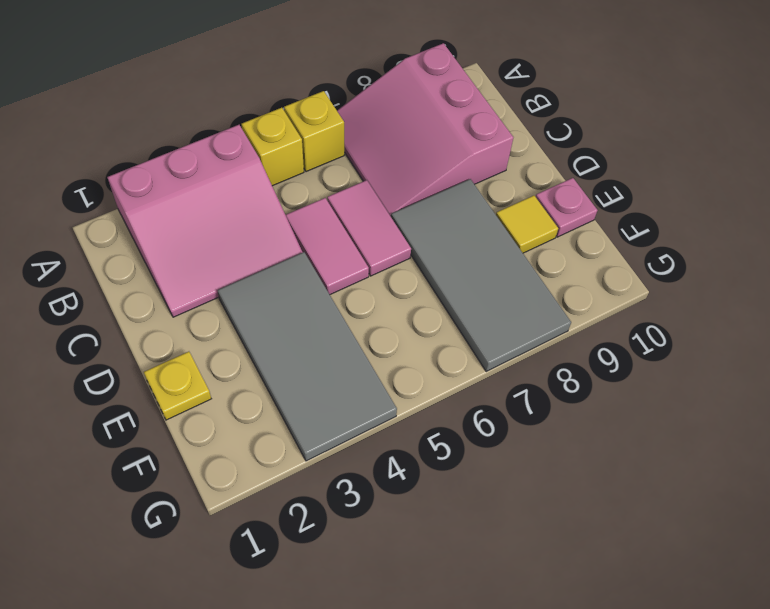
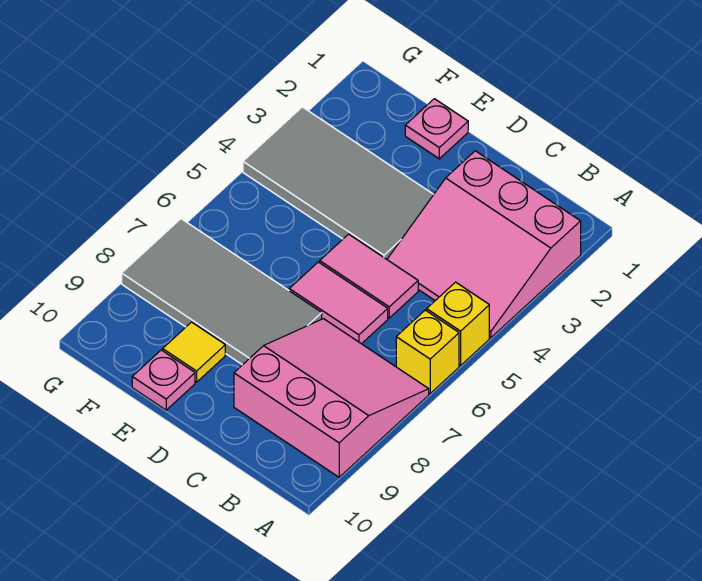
pink slope A2:C4 level 1 top A -> pink slope A2:C4 level 1 top 2
yellow plate E1 level 1 -> pink plate E1 level 1

